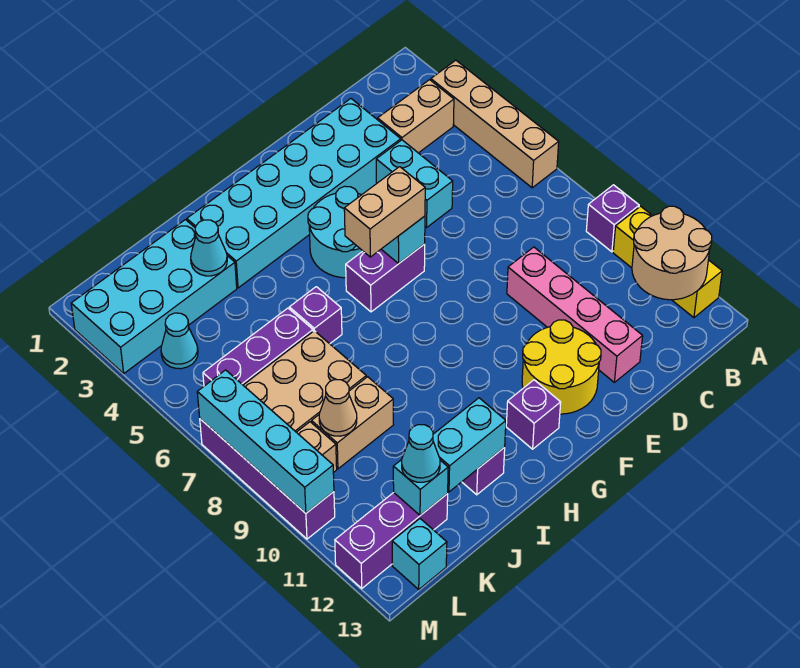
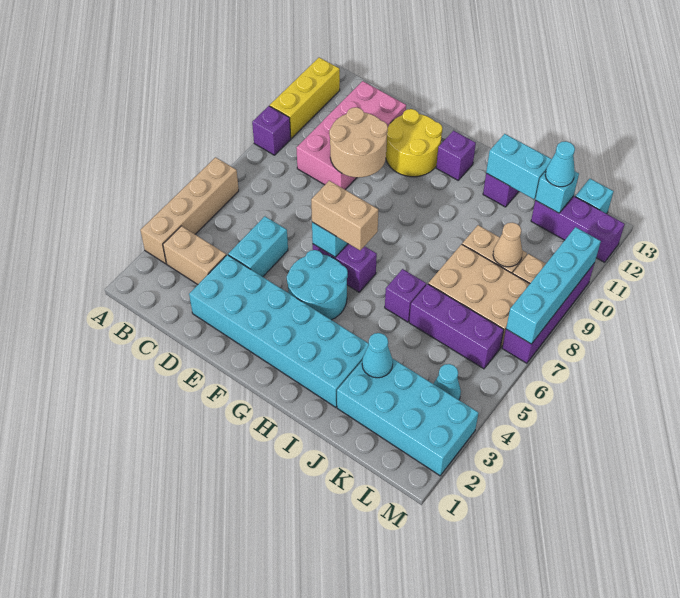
tan round brick A11:B12 level 2 -> tan round brick D9:E10 level 2
pink brick D9:D12 level 1 -> pink brick C9:D12 level 1

